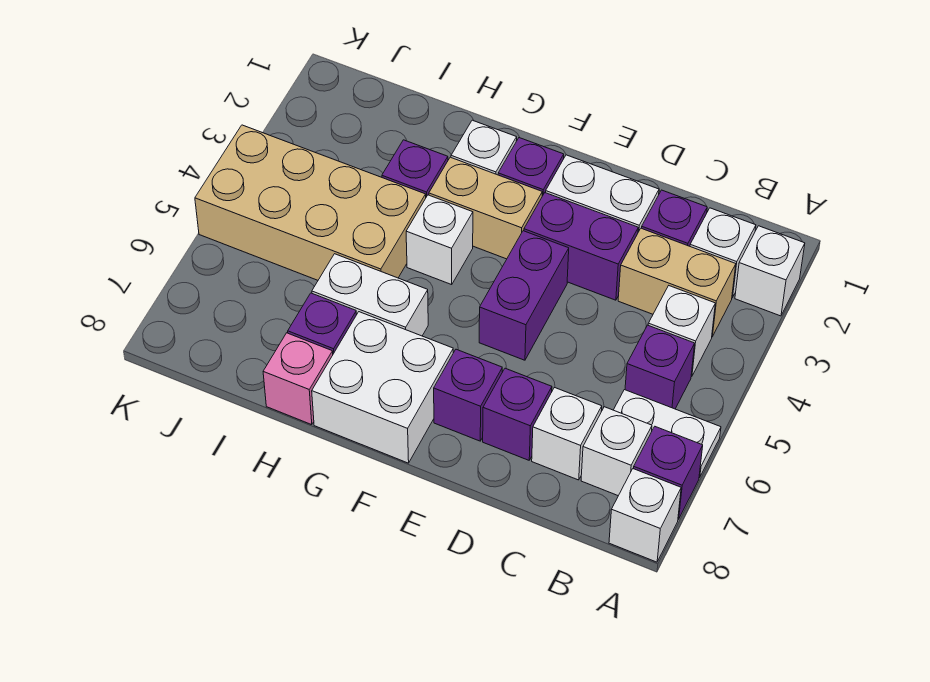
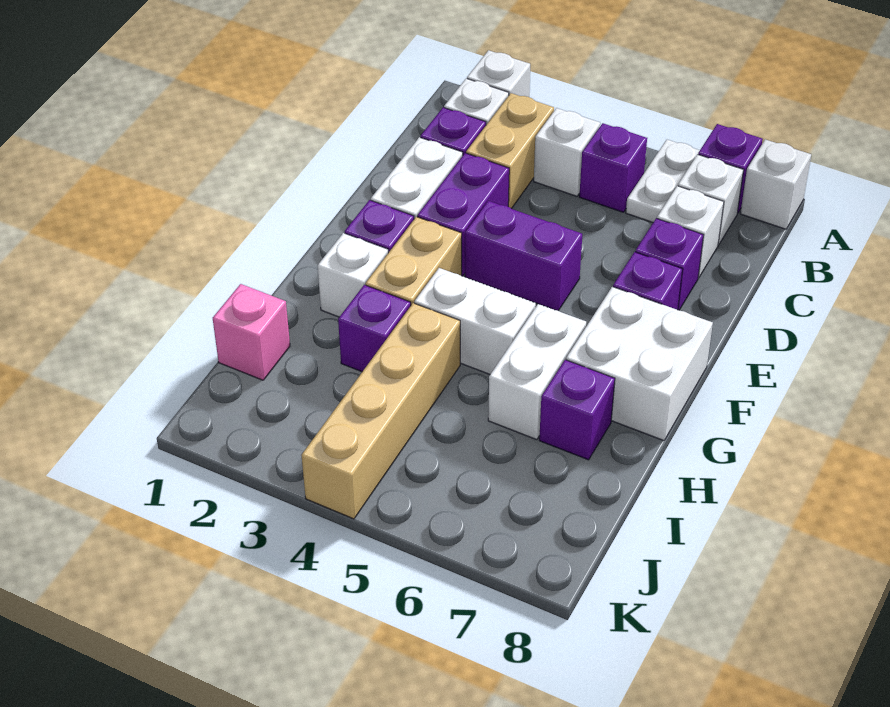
white brick G4 level 1 -> white brick G4:G5 level 1
tan brick H4:K5 level 1 -> tan brick H4:K4 level 1
pink brick H8 level 1 -> pink brick I1 level 1

